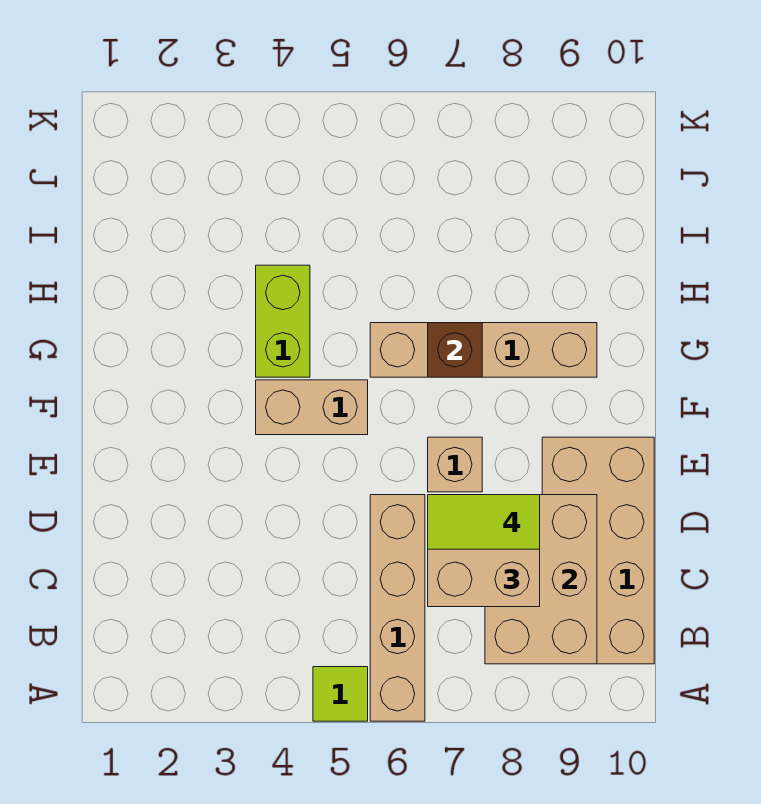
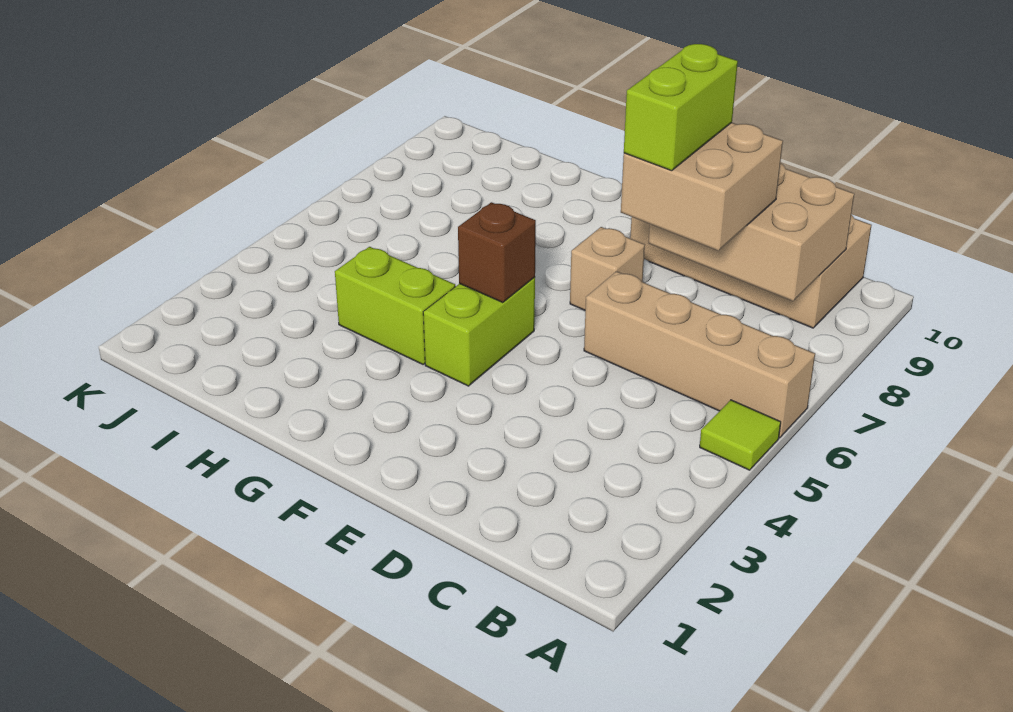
lime tile D7:D8 level 4 -> lime brick D7:D8 level 4
tan brick F4:F5 level 1 -> lime brick F4:F5 level 1
tan brick G6:G9 level 1 -> none
brown brick G7 level 2 -> brown brick F5 level 2

